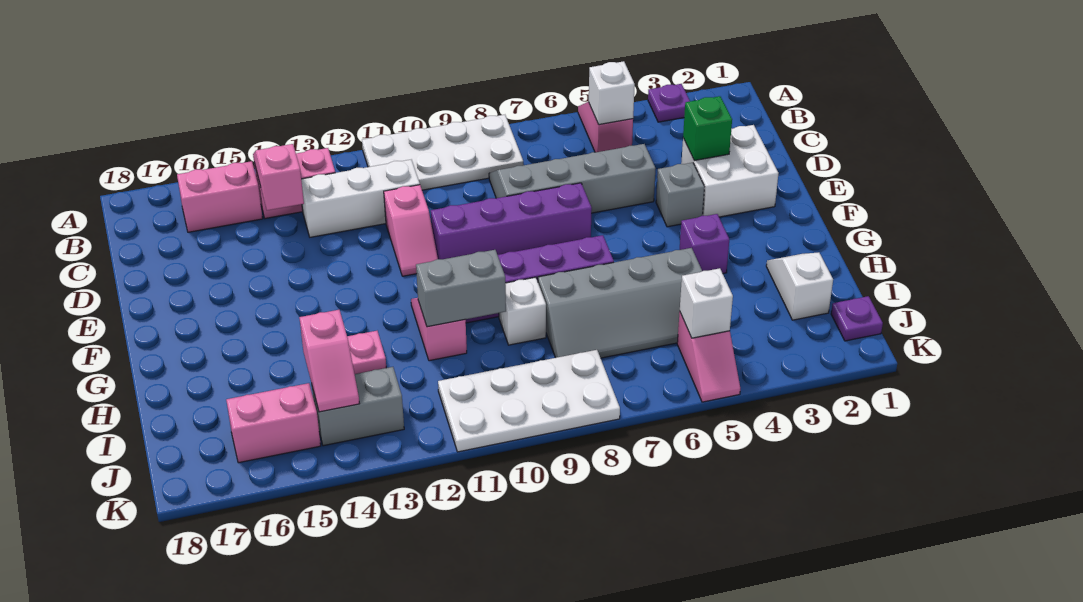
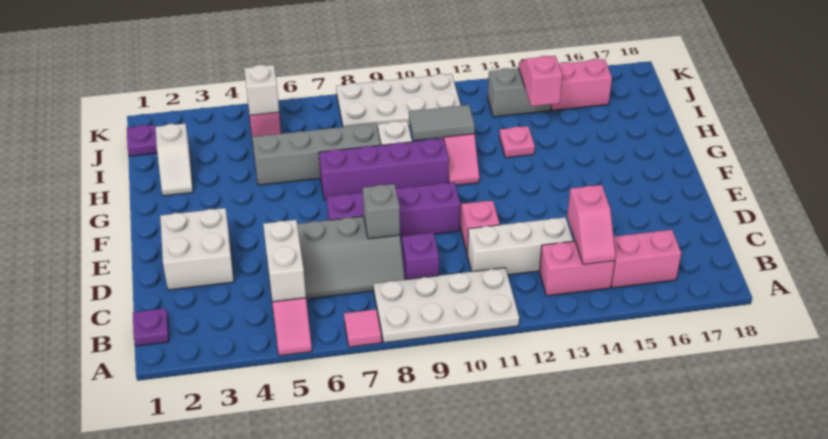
purple plate A3 level 1 -> purple plate B1 level 1
none -> pink tile A7 level 1
white brick B5 level 2 -> white brick B5:C5 level 2
green brick D3 level 2 -> none
grey brick E4 level 1 -> grey brick D8 level 2
purple brick G4 level 1 -> purple brick C9 level 1
grey brick H10:H11 level 2 -> grey tile H10:H11 level 2

